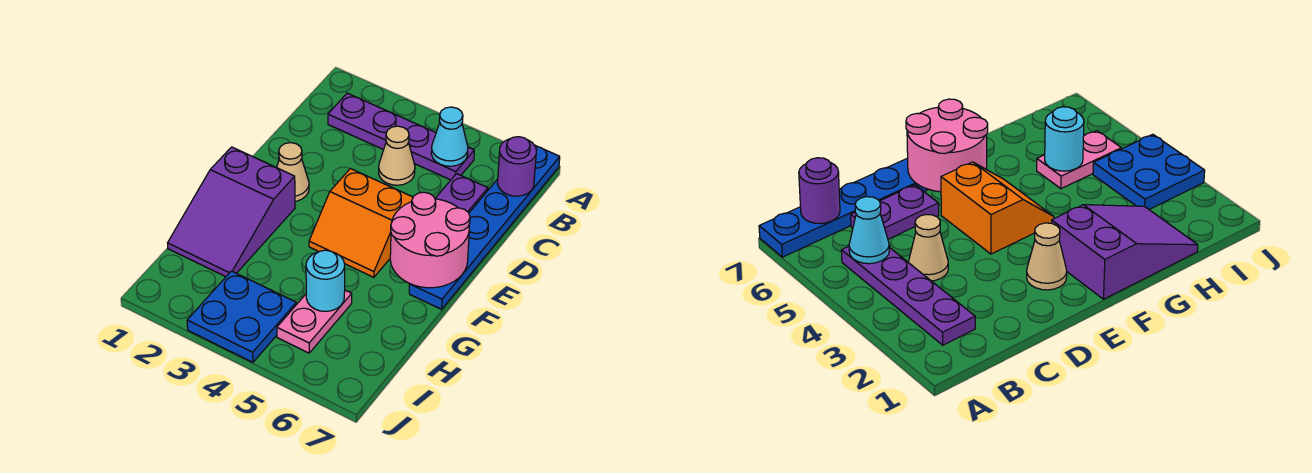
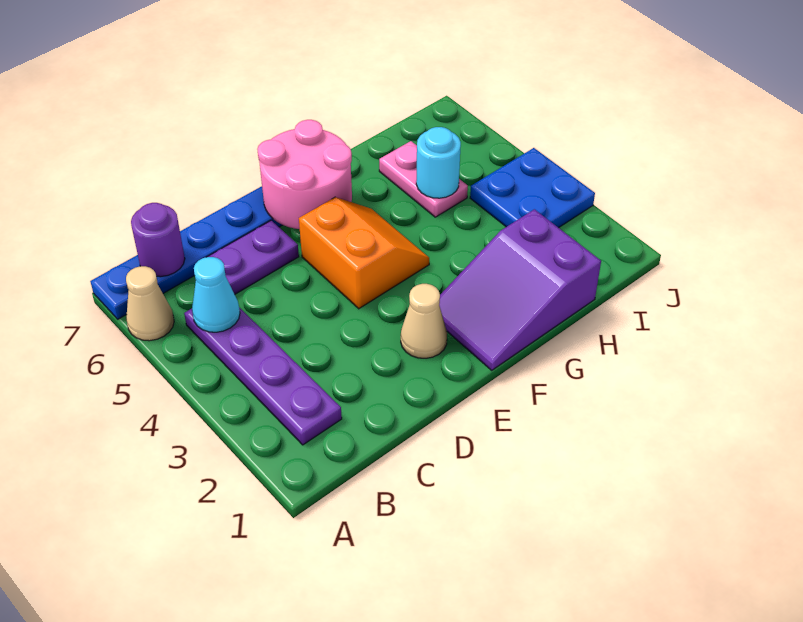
tan cone C4 level 1 -> tan cone A6 level 1
purple slope F1:H2 level 1 top F -> purple slope F1:H2 level 1 top H
pink plate H5:I5 level 1 -> pink plate H5:H6 level 1

